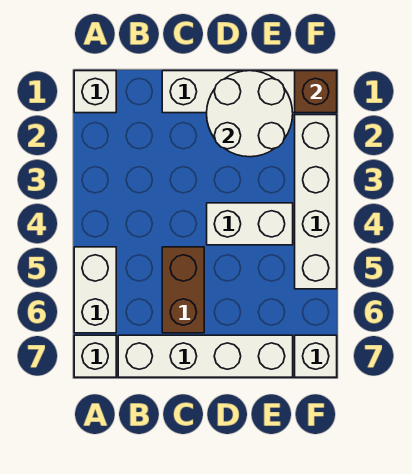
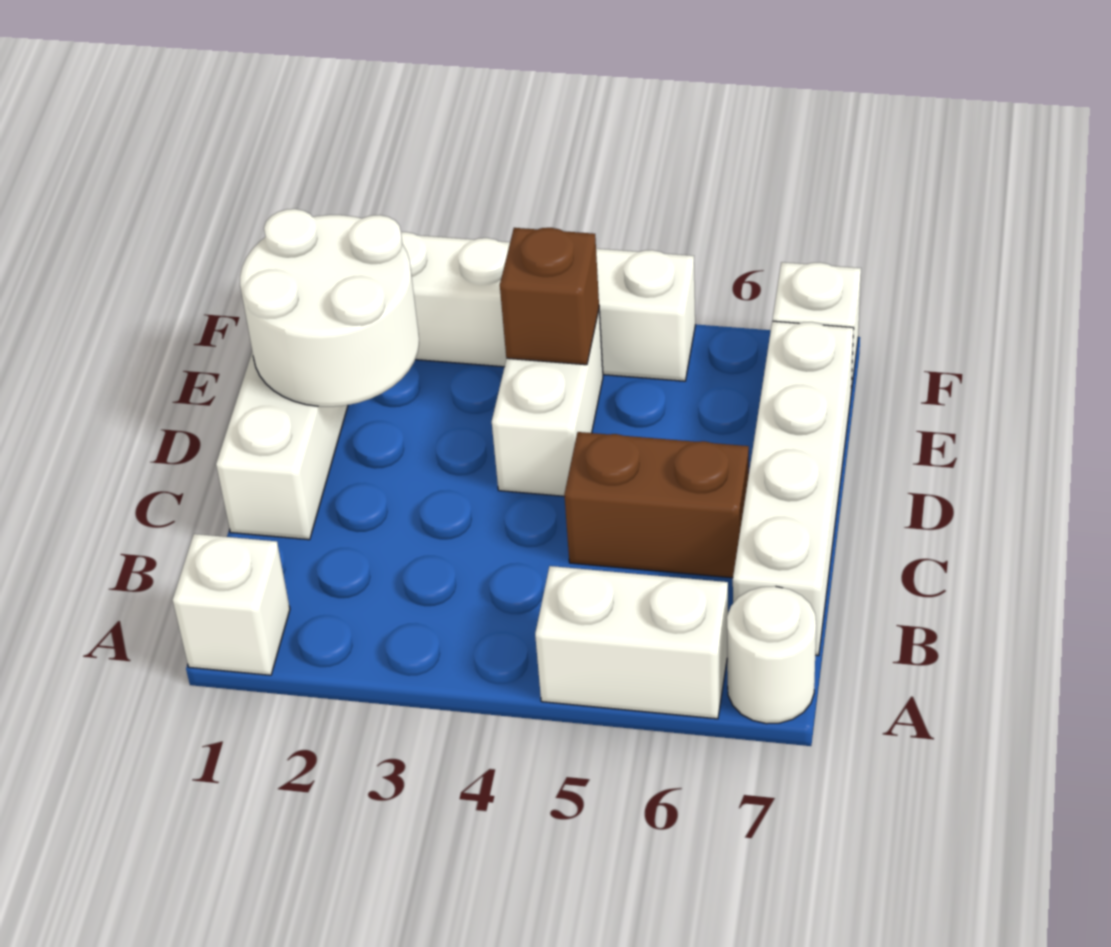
white brick A7 level 1 -> white round brick A7 level 1
brown brick F1 level 2 -> brown brick E4 level 2

